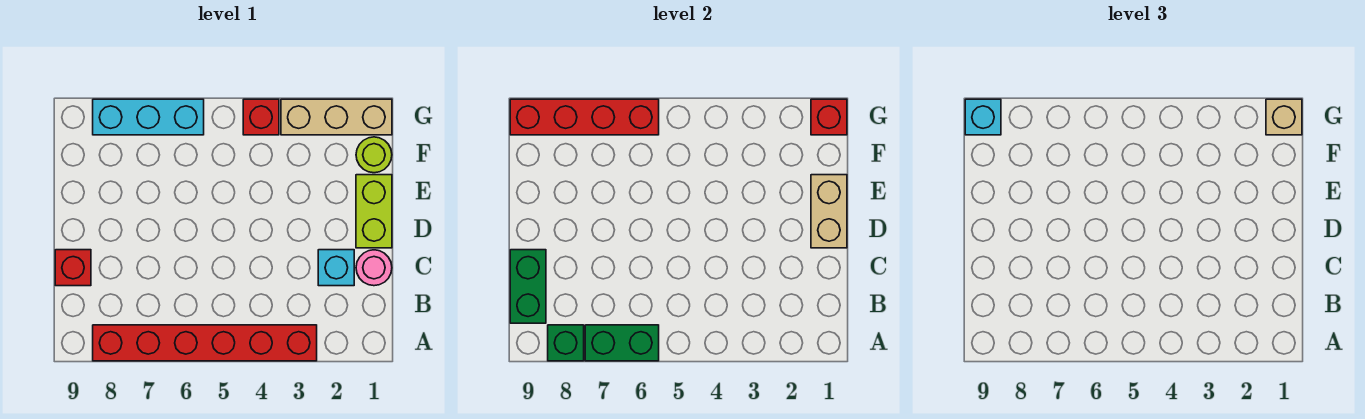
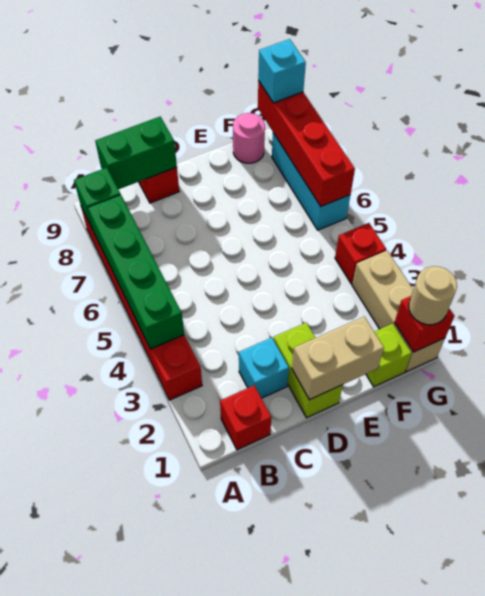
green brick A6:A7 level 2 -> green brick A4:A7 level 2
none -> red brick B1 level 1
pink round brick C1 level 1 -> pink round brick F9 level 1
lime brick D1:E1 level 1 -> lime brick D1:D2 level 1
lime round brick F1 level 1 -> lime brick F1 level 1
tan brick G1 level 3 -> tan round brick G1 level 3

